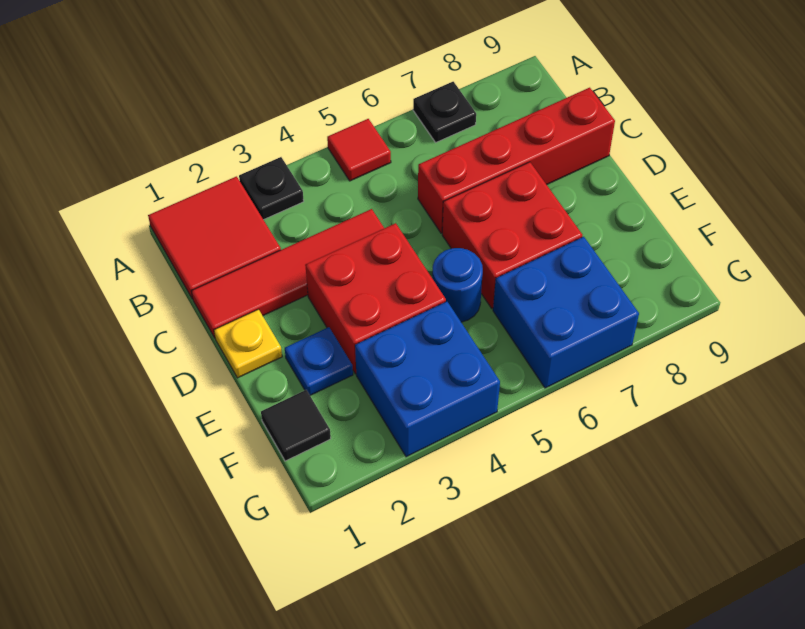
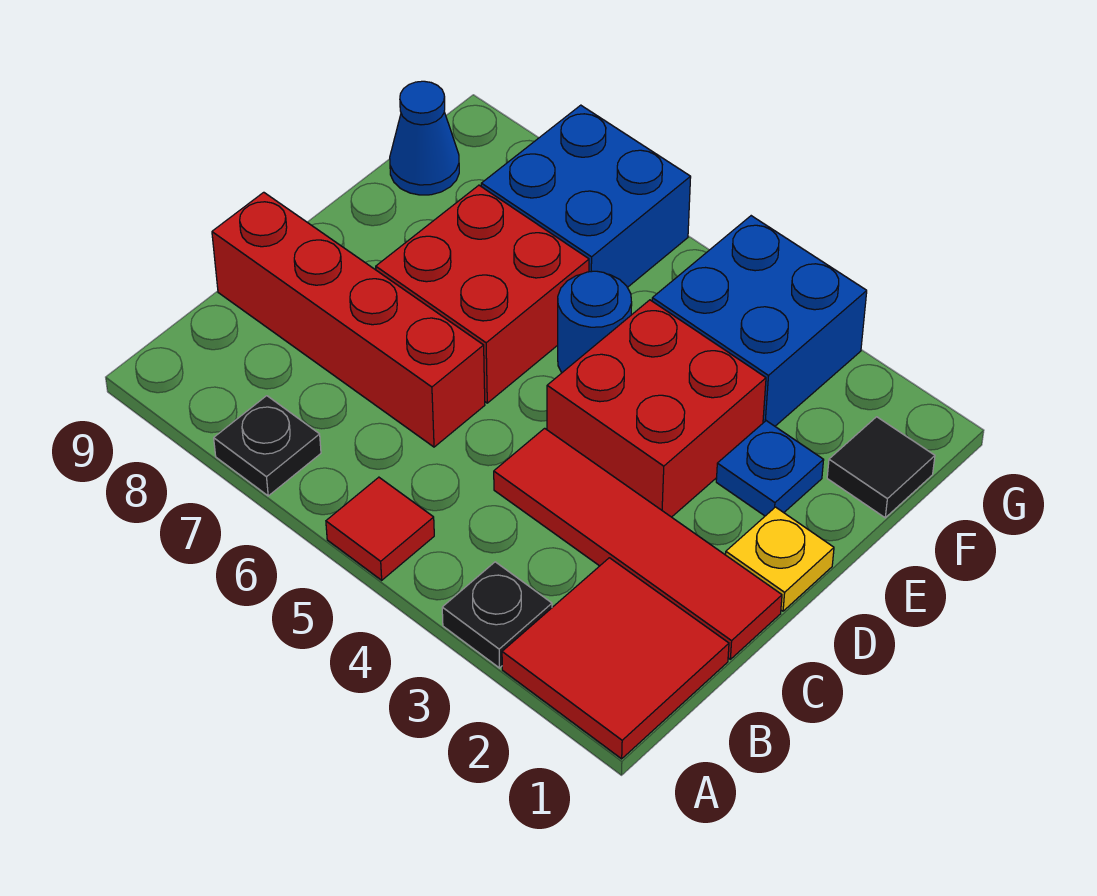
none -> blue cone F9 level 1

